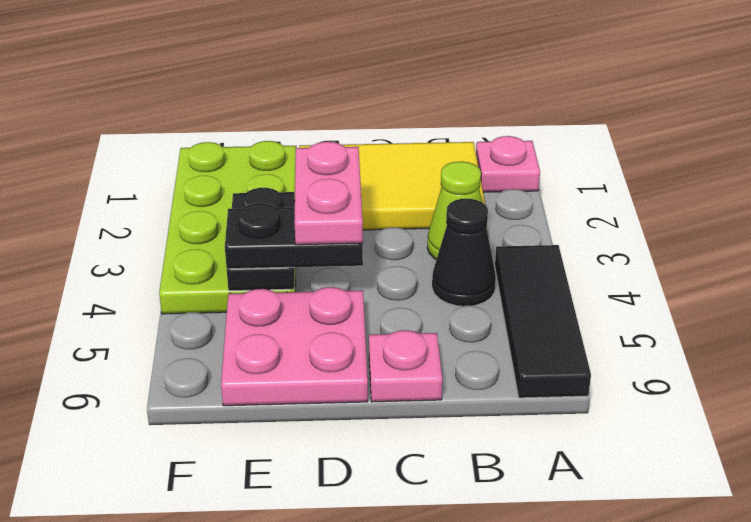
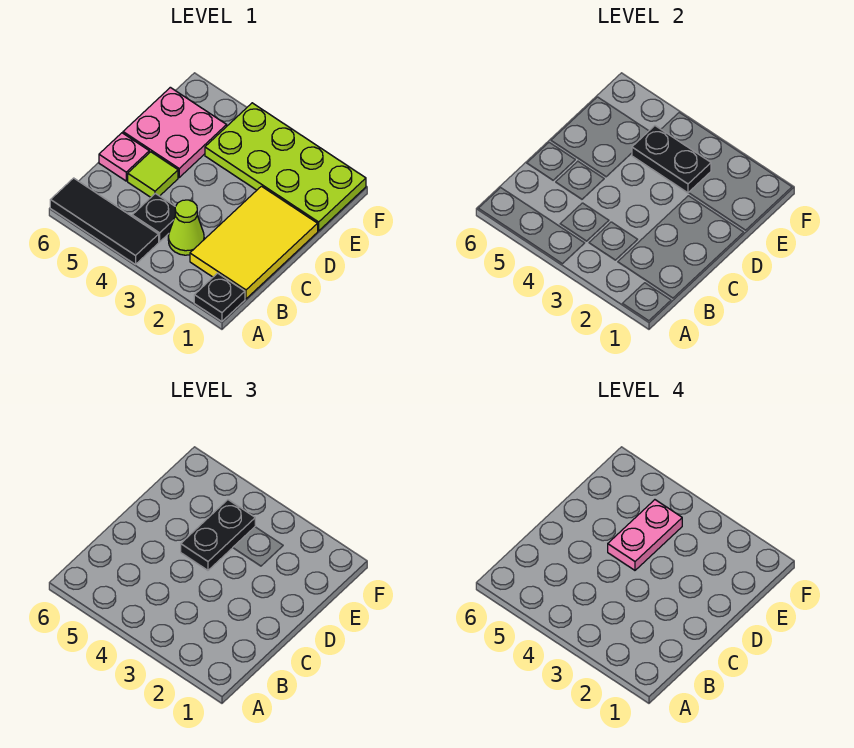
pink plate A1 level 1 -> black plate A1 level 1
black cone B4 level 1 -> black plate B4 level 1
none -> lime tile C5 level 1
pink plate D3:D4 level 4 -> pink plate D4:E4 level 4

